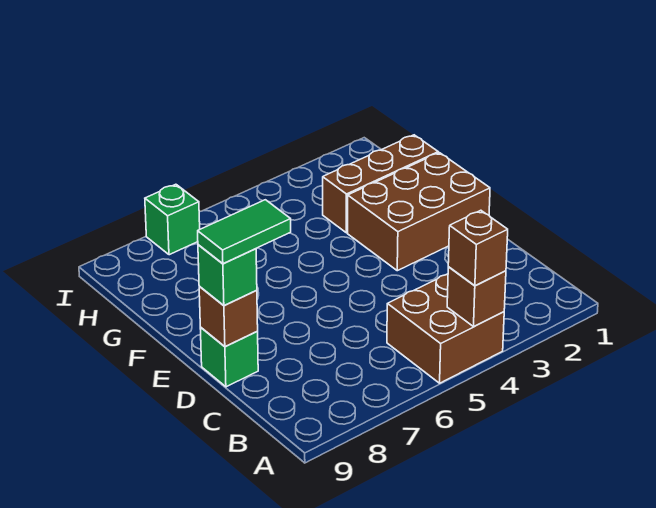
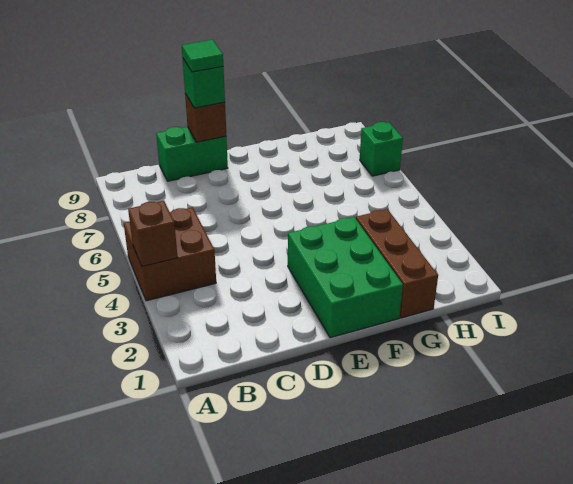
brown brick A4 level 3 -> none
green tile D8:D9 level 4 -> green tile D9 level 4
green brick D9 level 1 -> green brick C9:D9 level 1
brown brick E1:F3 level 1 -> green brick E1:F3 level 1

